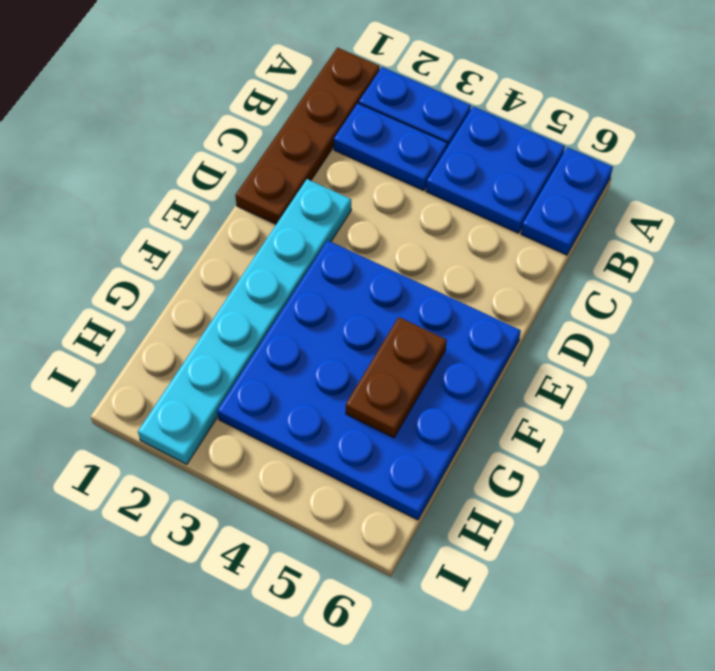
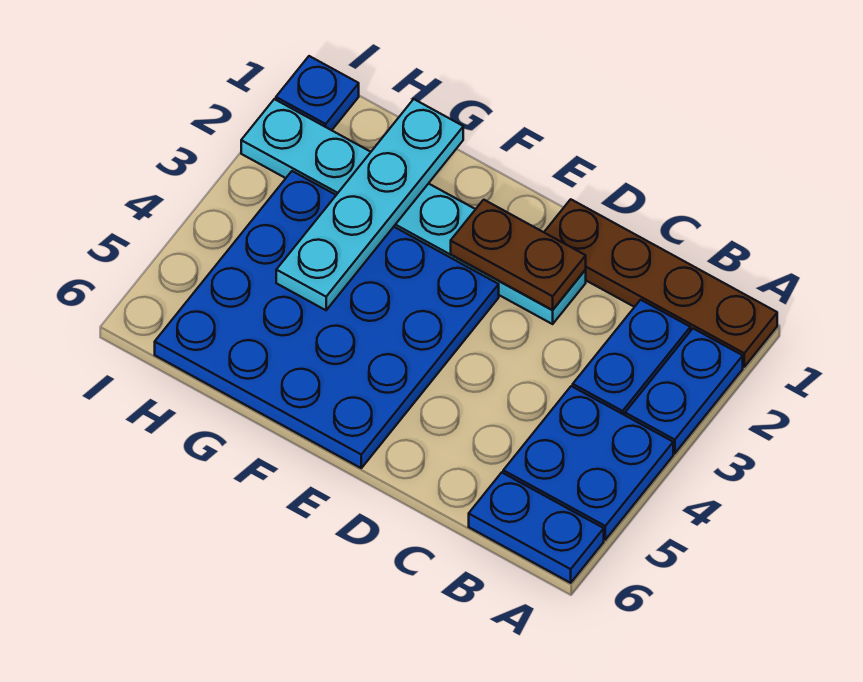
brown plate F5:G5 level 2 -> brown plate D2:E2 level 2
none -> cyan plate G1:G4 level 2
none -> blue plate I1 level 1

